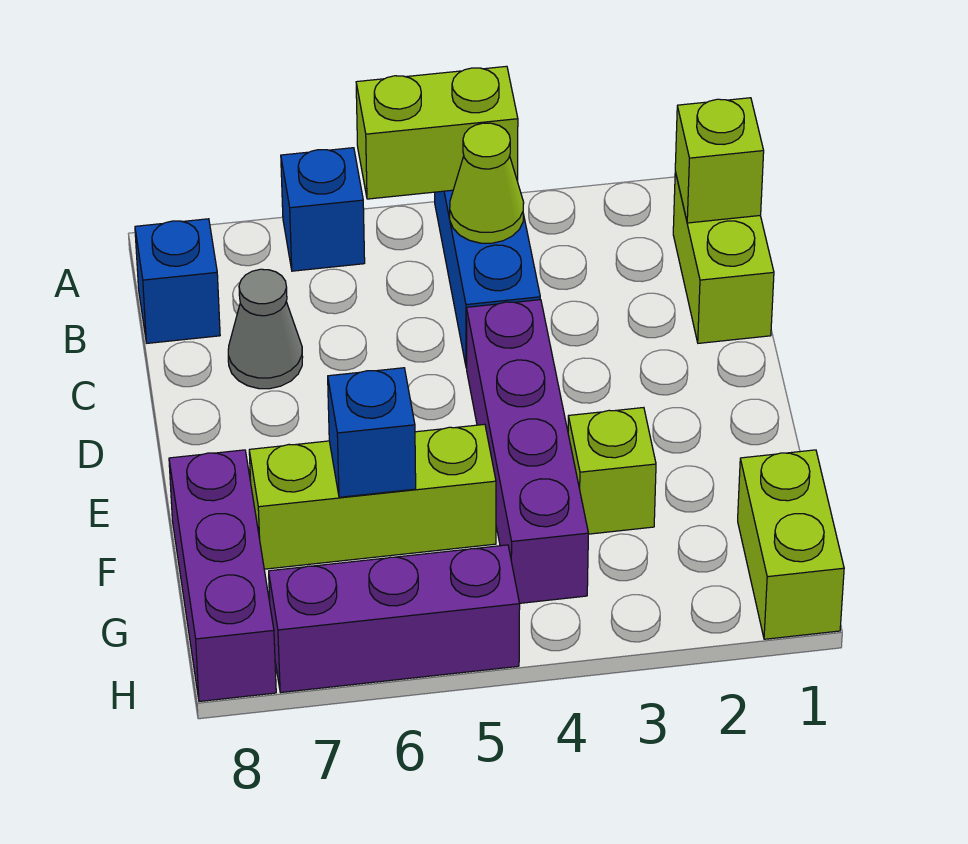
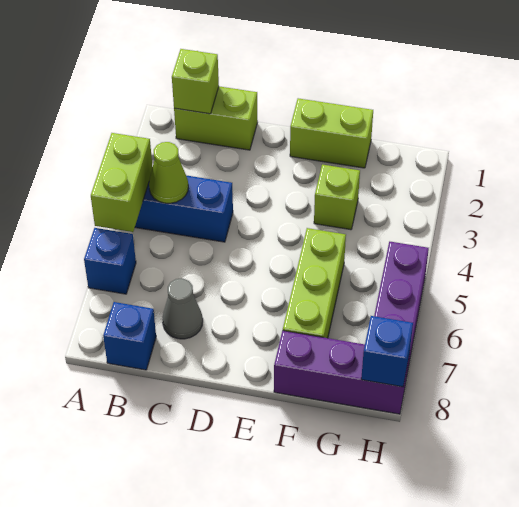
purple brick D4:G4 level 1 -> none
blue brick F6 level 2 -> blue brick H8 level 2
lime brick G1:H1 level 1 -> lime brick E1:F1 level 1

